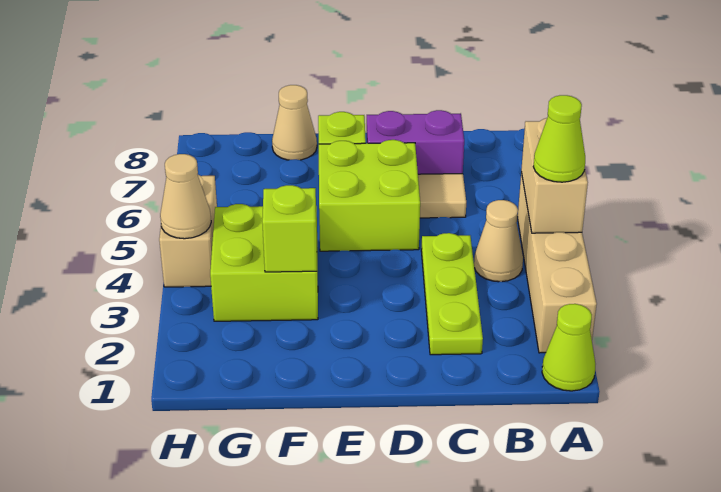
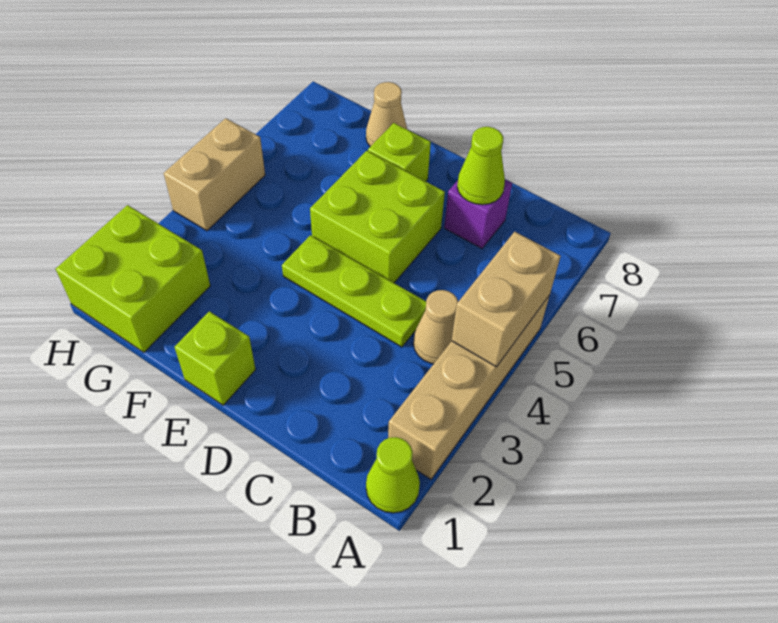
lime cone A4 level 3 -> lime cone C7 level 2
lime plate C2:C4 level 1 -> lime plate C4:E4 level 1
tan tile C6 level 1 -> none
purple brick C7:D7 level 1 -> purple brick C7 level 1
lime brick F3:G4 level 1 -> lime brick G1:H2 level 1
lime brick F3 level 2 -> lime brick E1 level 1
tan cone H4 level 2 -> none

